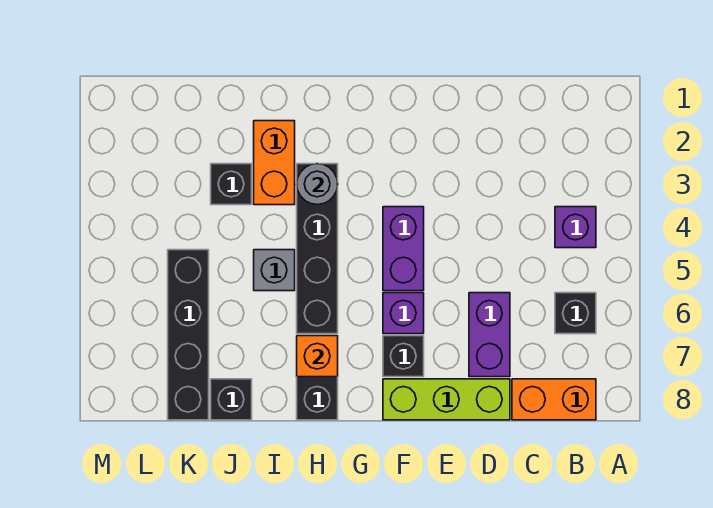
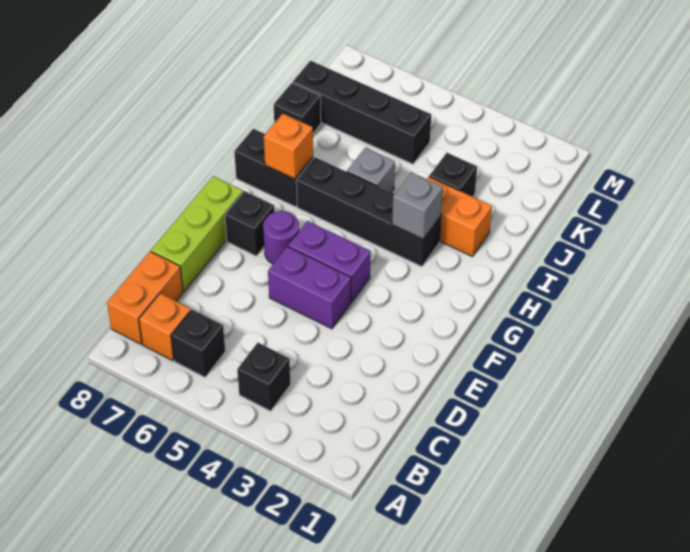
purple brick B4 level 1 -> black brick B4 level 1
none -> orange brick B7 level 1
purple brick D6:D7 level 1 -> purple brick E4:E5 level 1
purple brick F6 level 1 -> purple round brick F6 level 1
grey round brick H3 level 2 -> grey brick H3 level 2

